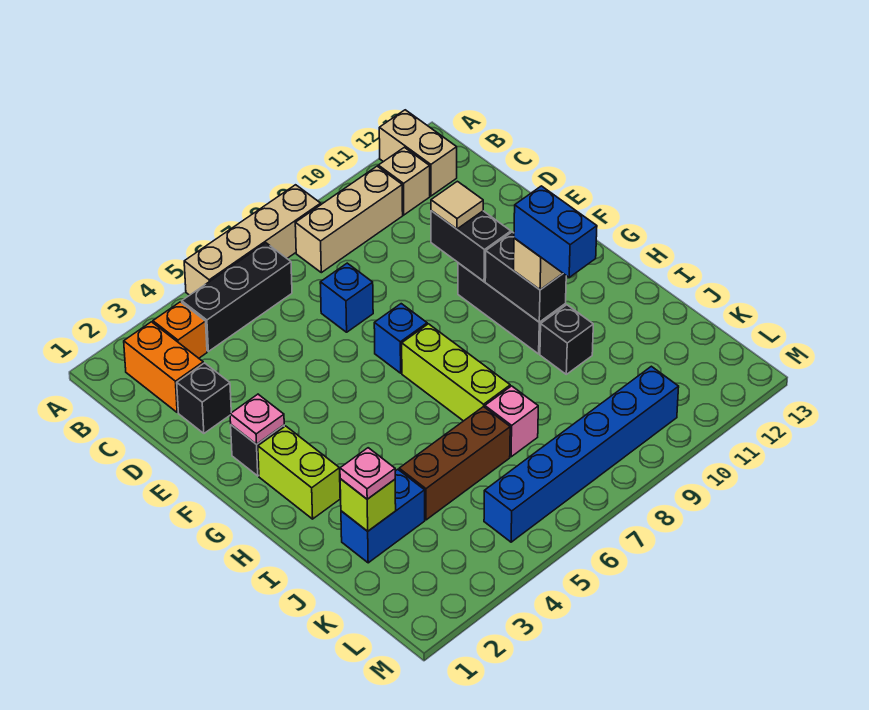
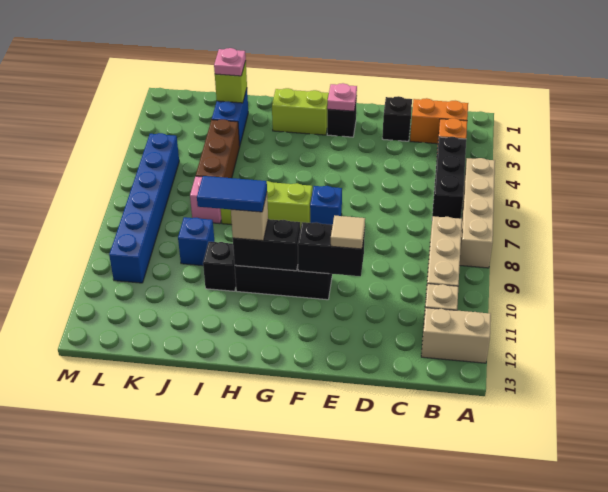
blue brick D7 level 1 -> blue brick J9 level 1
blue brick H10:I10 level 4 -> blue tile H10:I10 level 4

